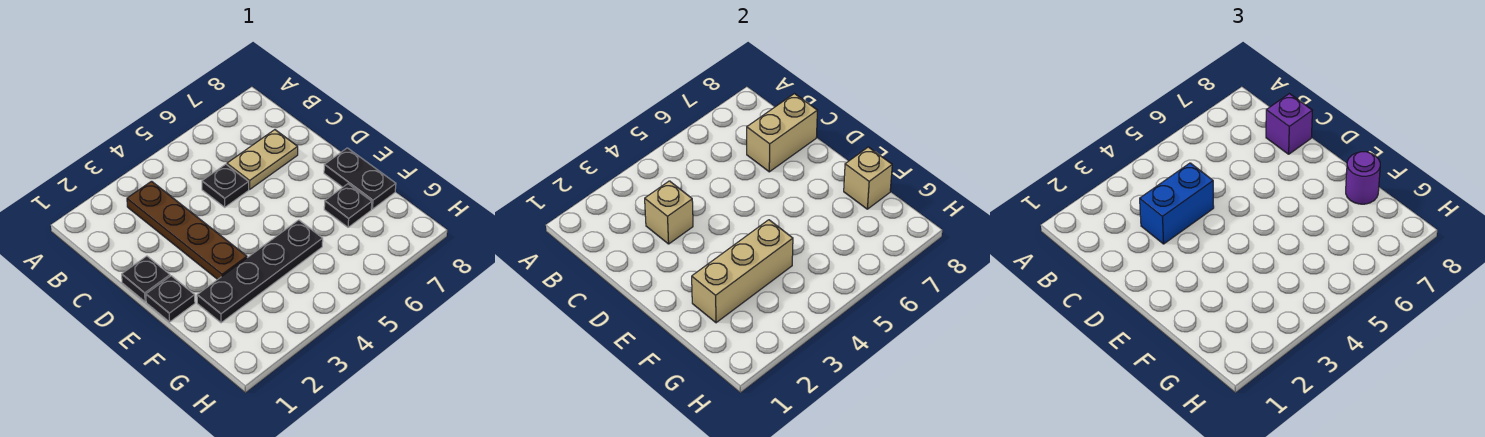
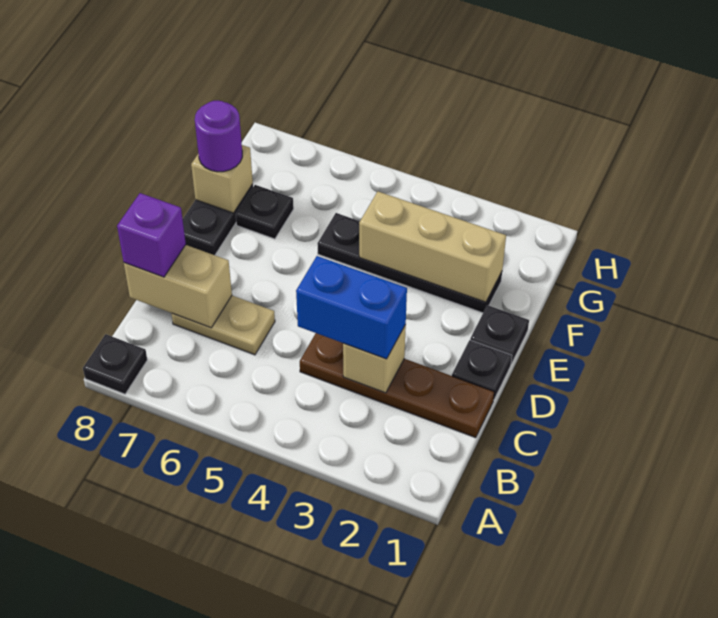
brown plate B3:E3 level 1 -> brown plate C1:C4 level 1
black plate C5 level 1 -> black plate A8 level 1

